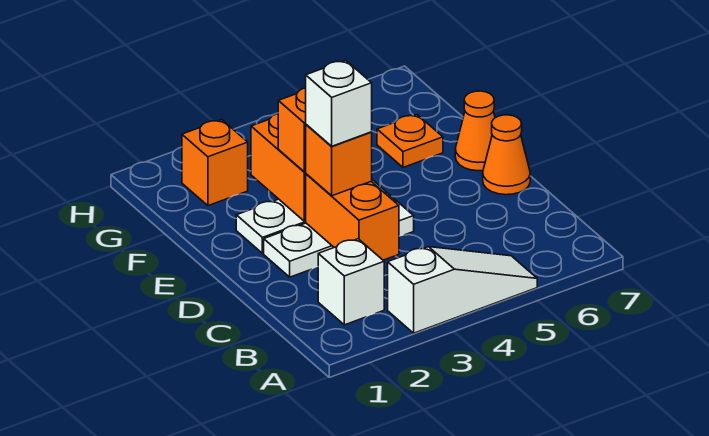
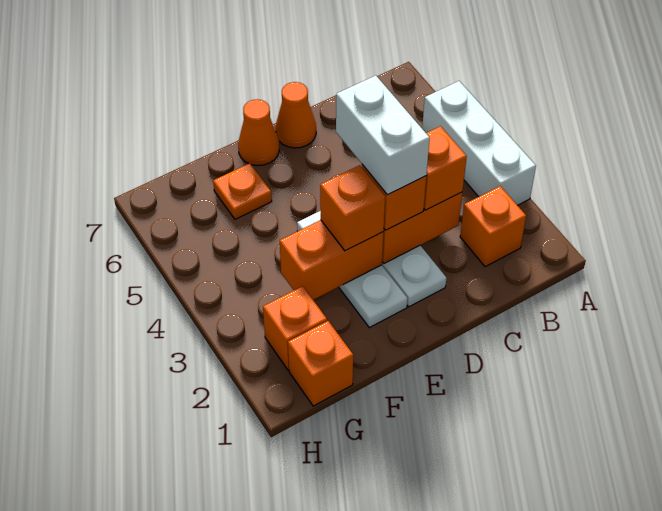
white slope A3:A5 level 1 top 3 -> white brick A3:A5 level 1
white brick B2 level 1 -> orange brick B2 level 1
none -> orange brick C3 level 3
white brick D3 level 4 -> white brick D3:D4 level 4
none -> orange brick G1 level 1

